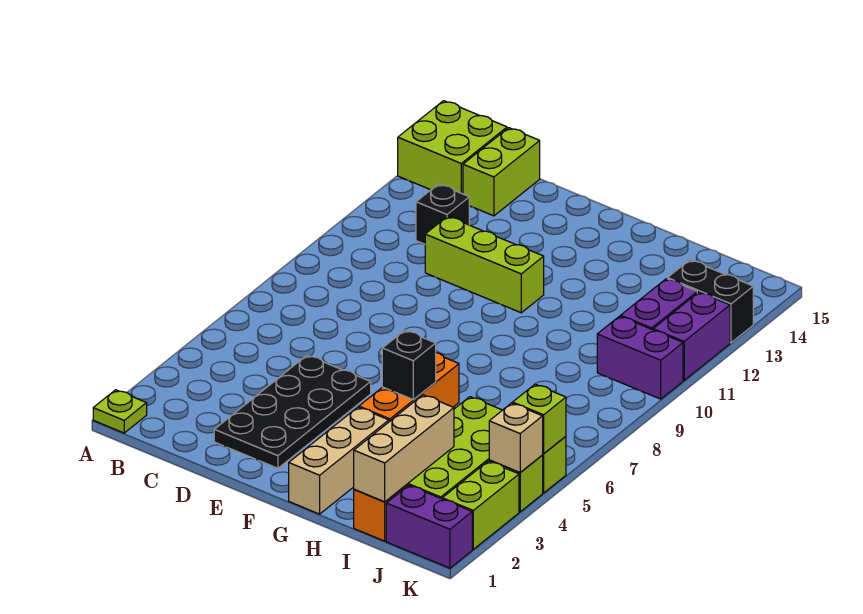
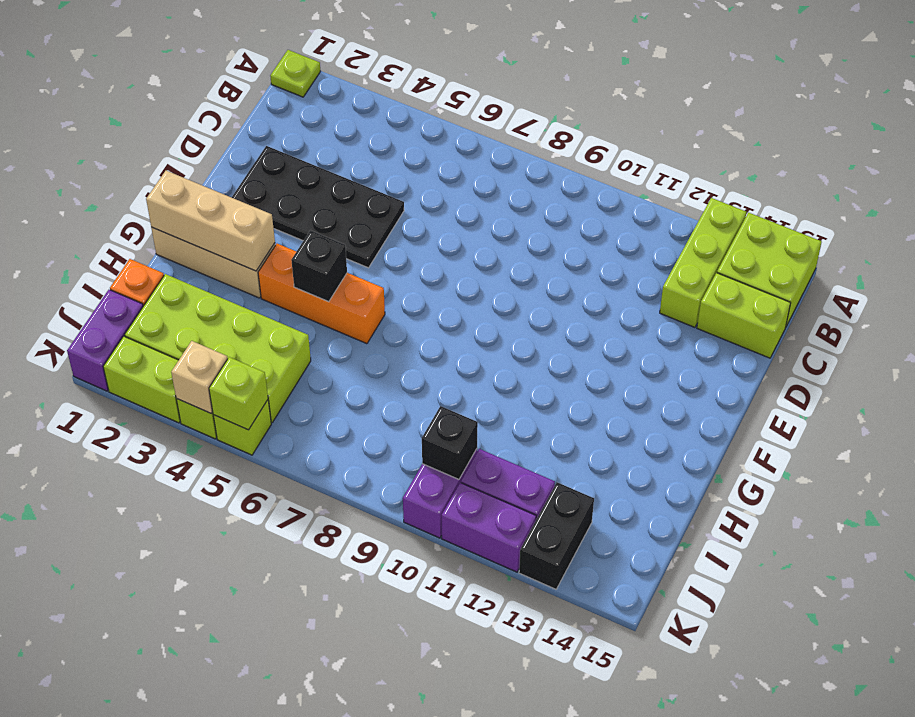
black brick C12 level 1 -> black brick J10 level 2
lime brick D11:F11 level 1 -> lime brick A13:C13 level 1
tan brick I1:I3 level 2 -> tan brick G1:G3 level 2

